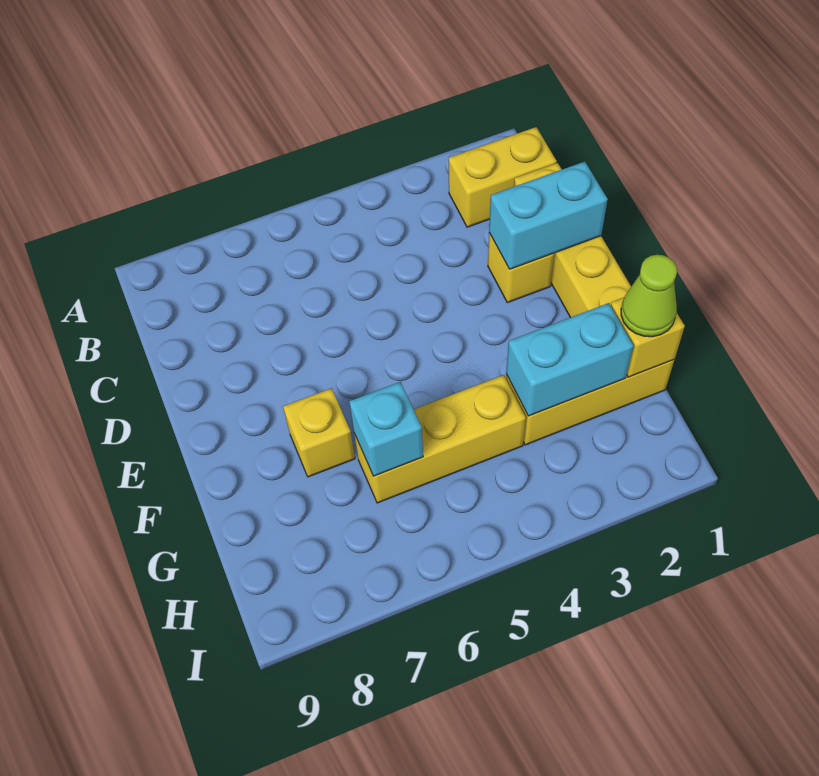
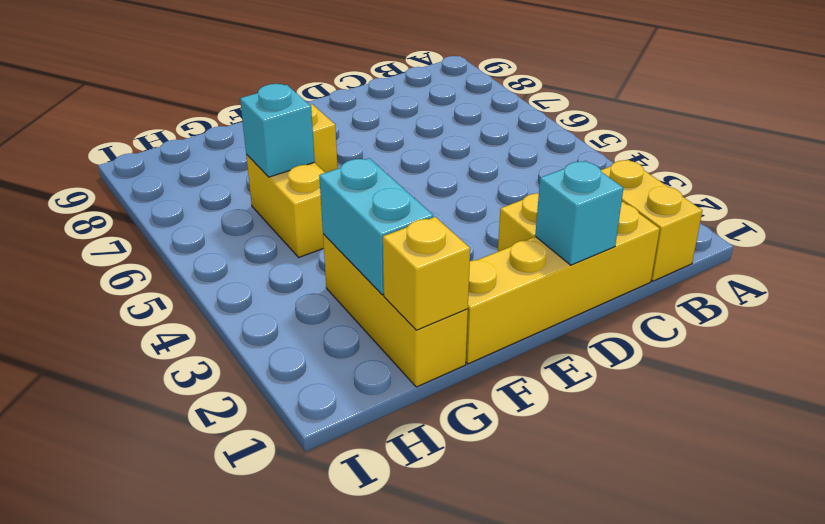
cyan brick D1:D2 level 2 -> cyan brick D1 level 2
lime cone G1 level 3 -> none
yellow brick G4:G6 level 1 -> yellow brick G5:G6 level 1

